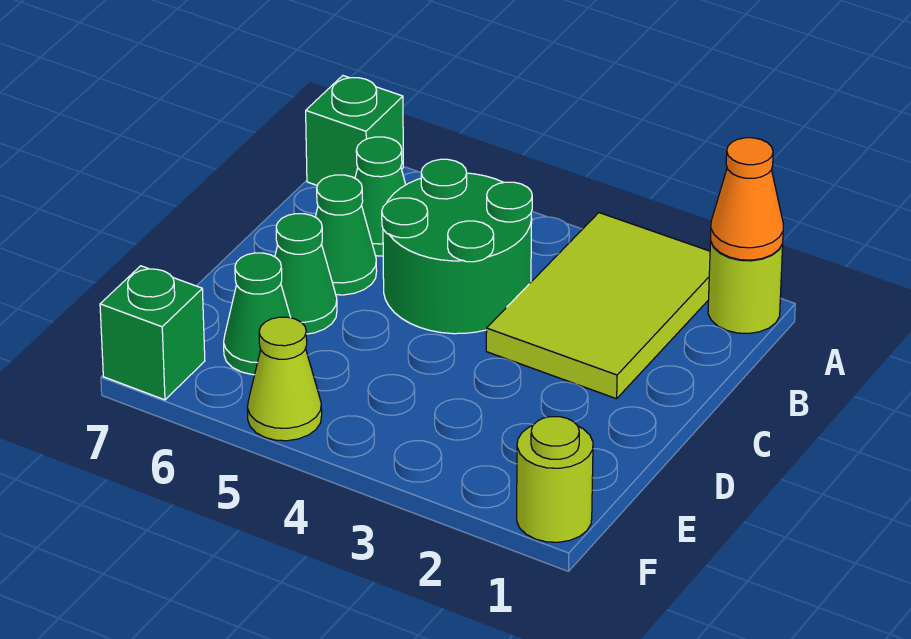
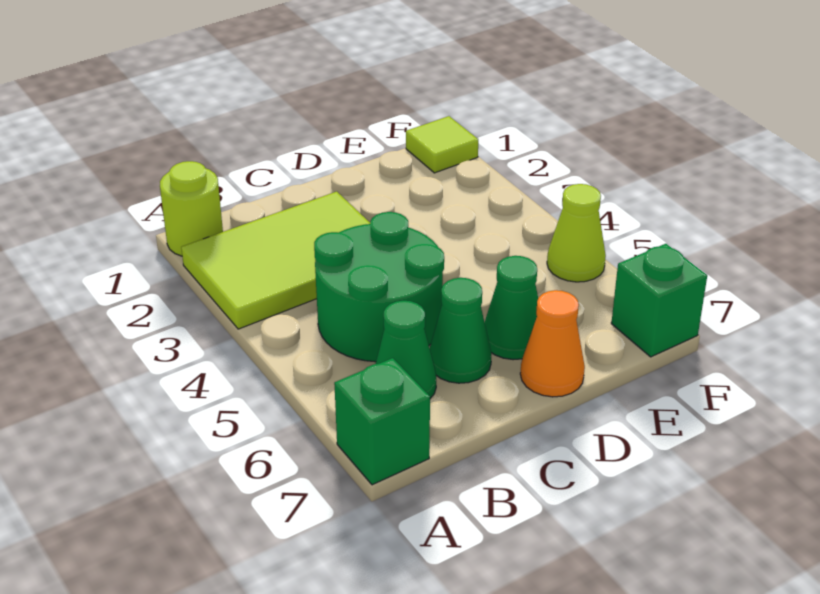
orange cone A1 level 2 -> orange cone D7 level 1
green cone E6 level 1 -> none
lime round brick F1 level 1 -> lime tile F1 level 1

